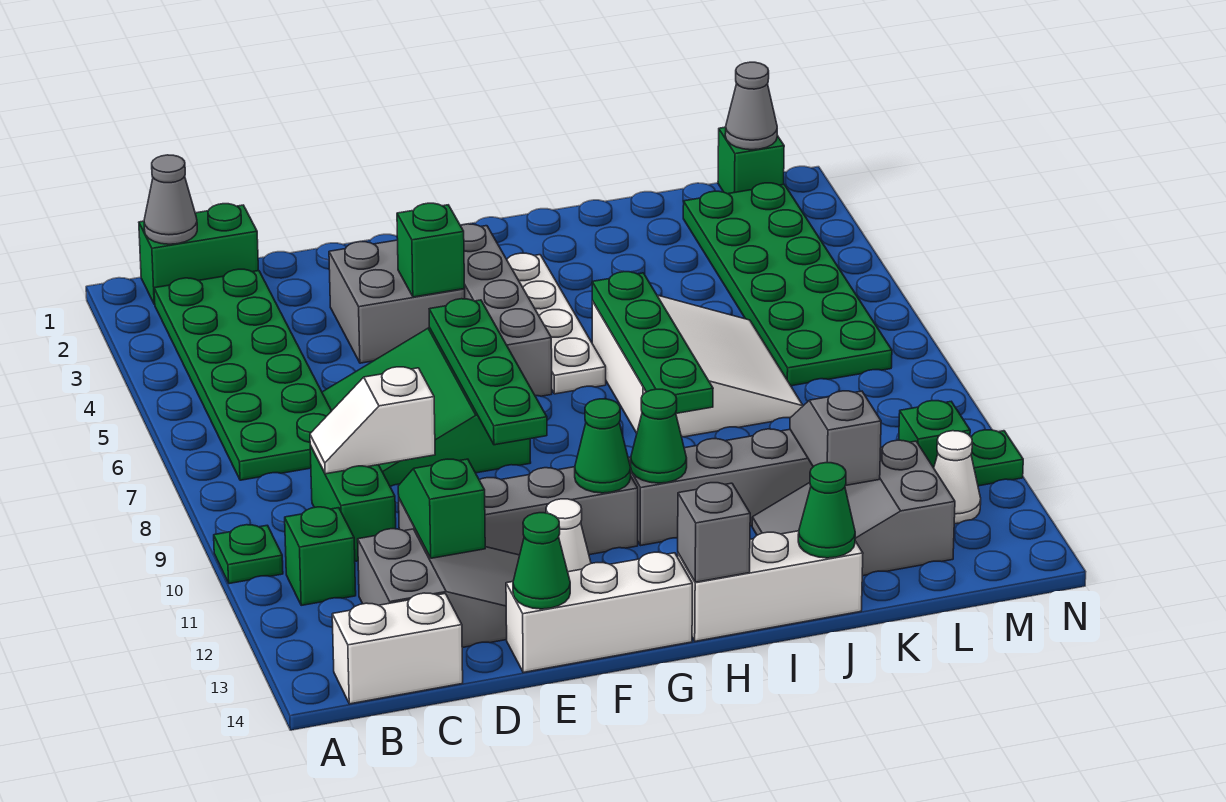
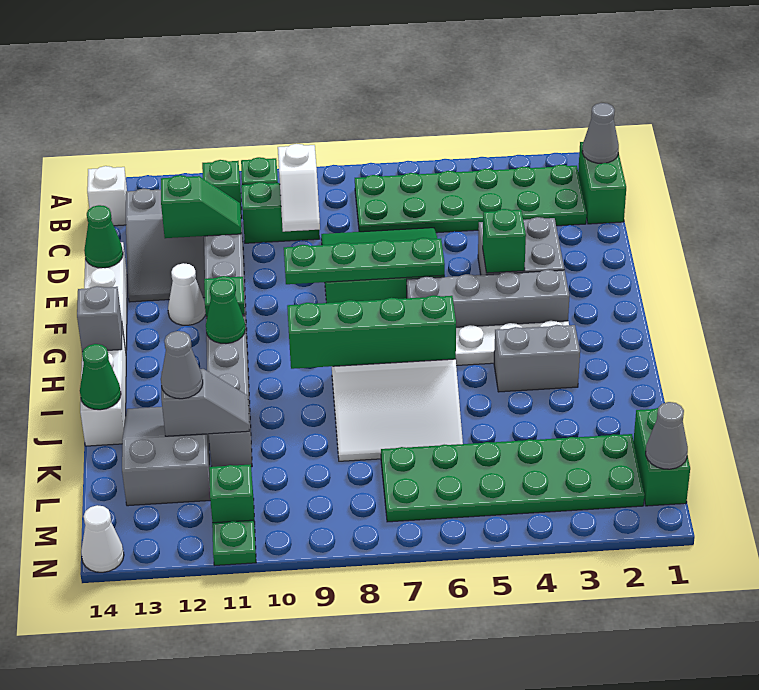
white brick B14:C14 level 1 -> white brick B14 level 1
white slope C9:D9 level 2 top D -> white slope C9:D9 level 2 top C
green cone G11 level 2 -> green plate G11 level 2
none -> grey brick I3:I4 level 1
green plate I6:I9 level 2 -> green brick I6:I9 level 2
none -> grey cone K12 level 3
green brick M1 level 1 -> green brick L1:M1 level 1
white cone M12 level 1 -> white cone N14 level 1

